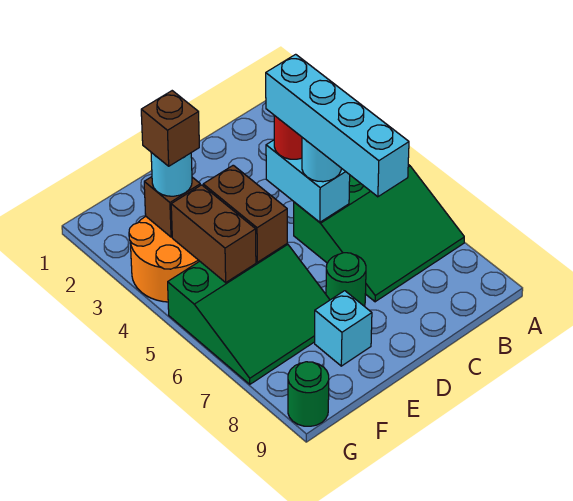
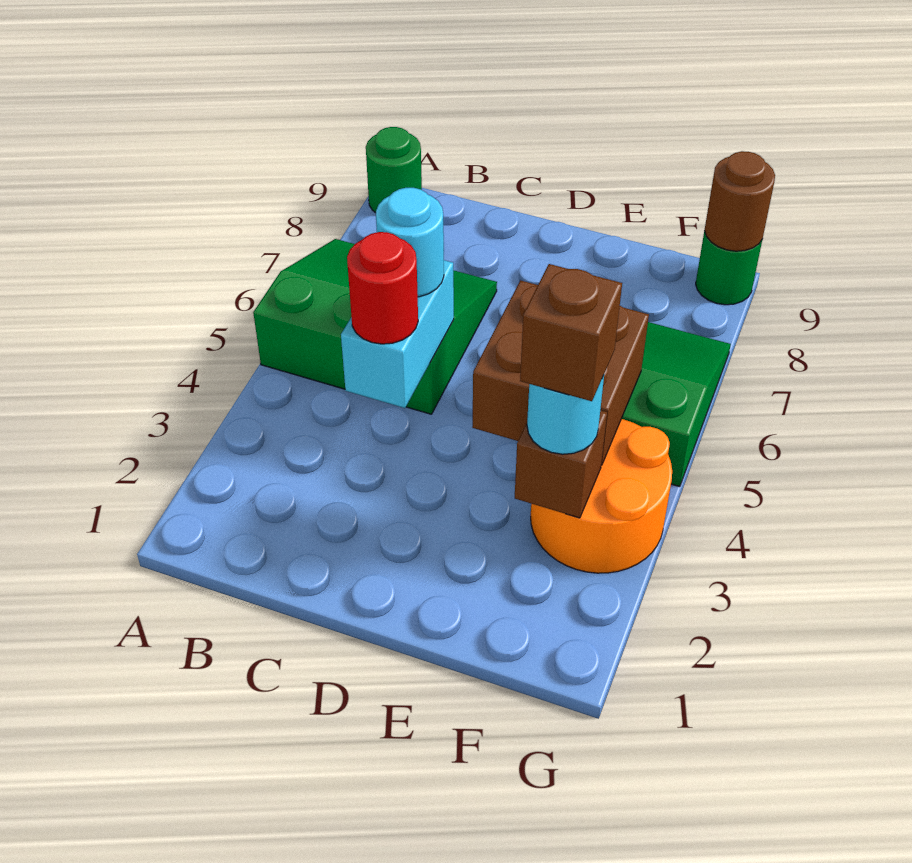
cyan brick C4:C7 level 4 -> none
green round brick D7 level 1 -> green round brick A9 level 1
cyan brick E8 level 1 -> none
none -> brown round brick G9 level 2

